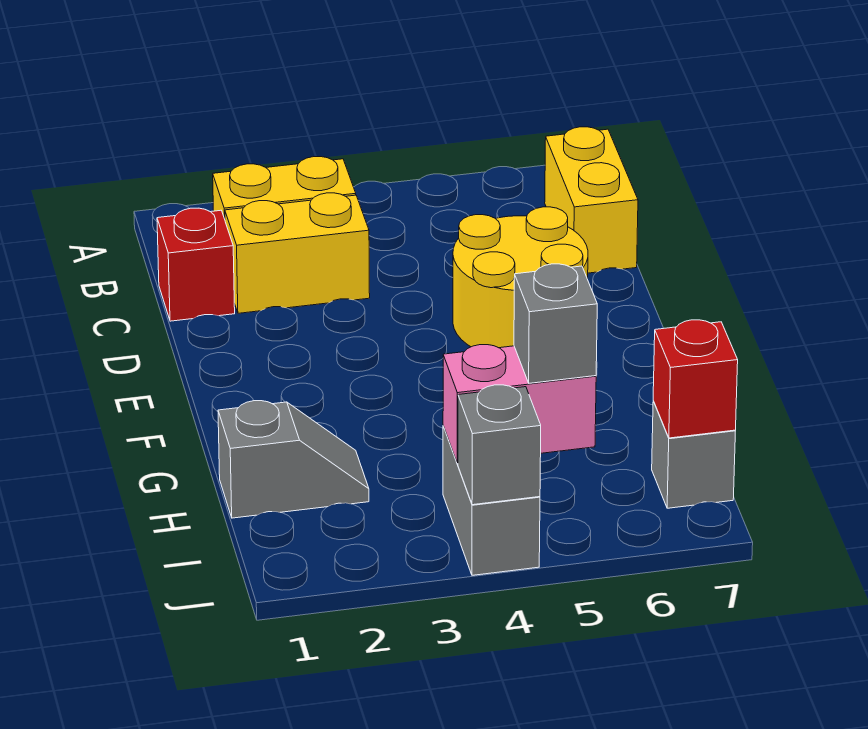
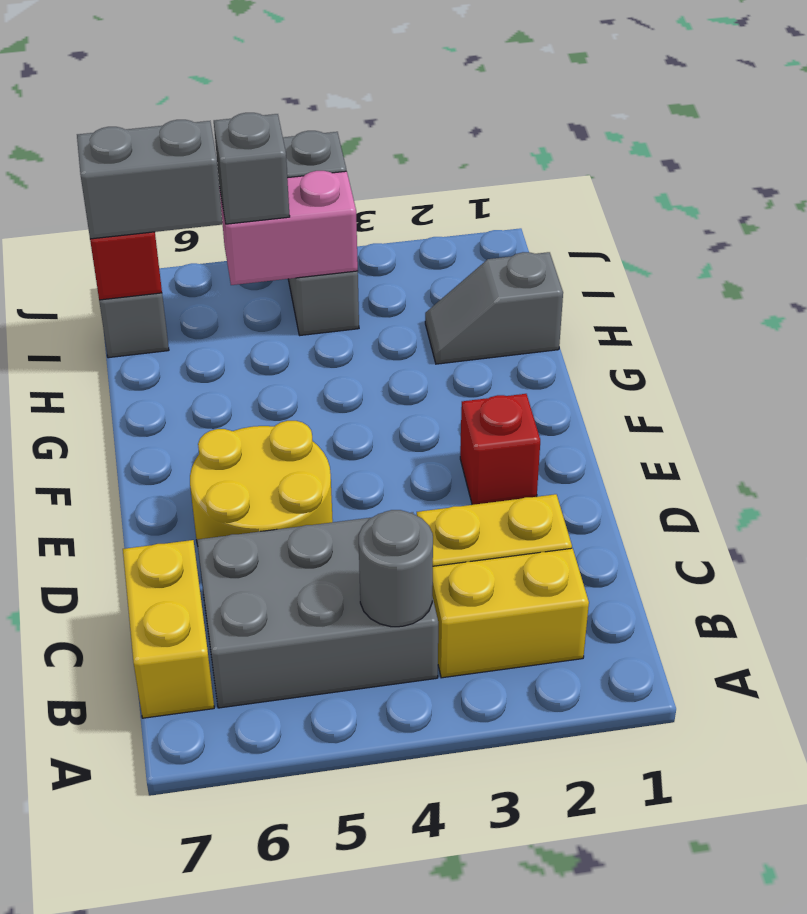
none -> grey brick B4:C6 level 1
none -> grey round brick B4 level 2
red brick C1 level 1 -> red brick E2 level 1
none -> grey brick I6:I7 level 3

